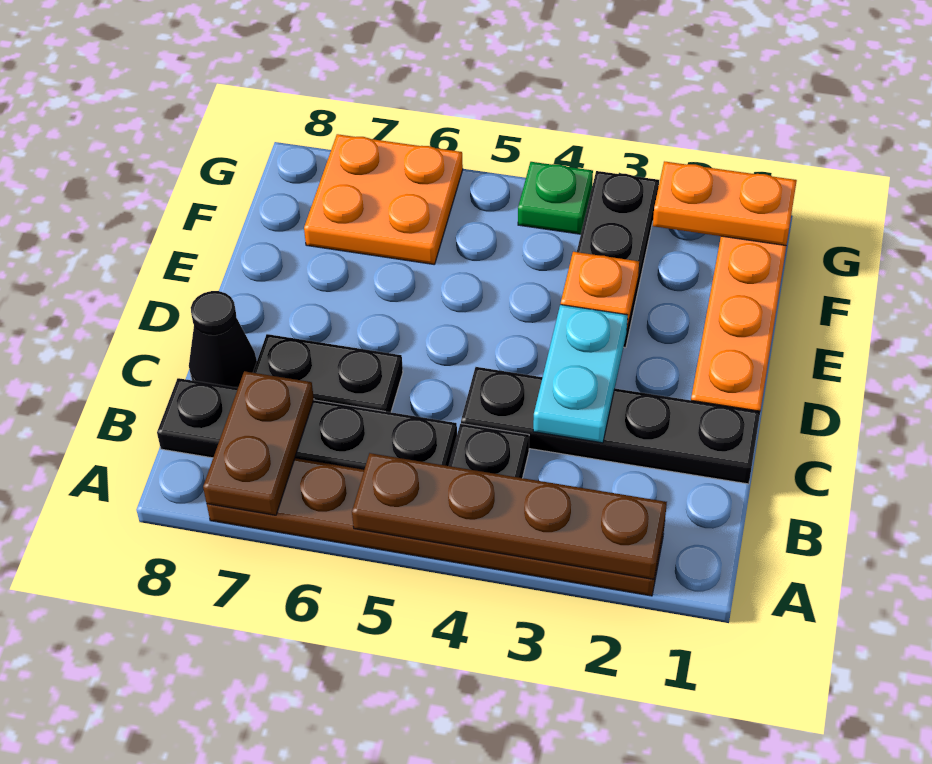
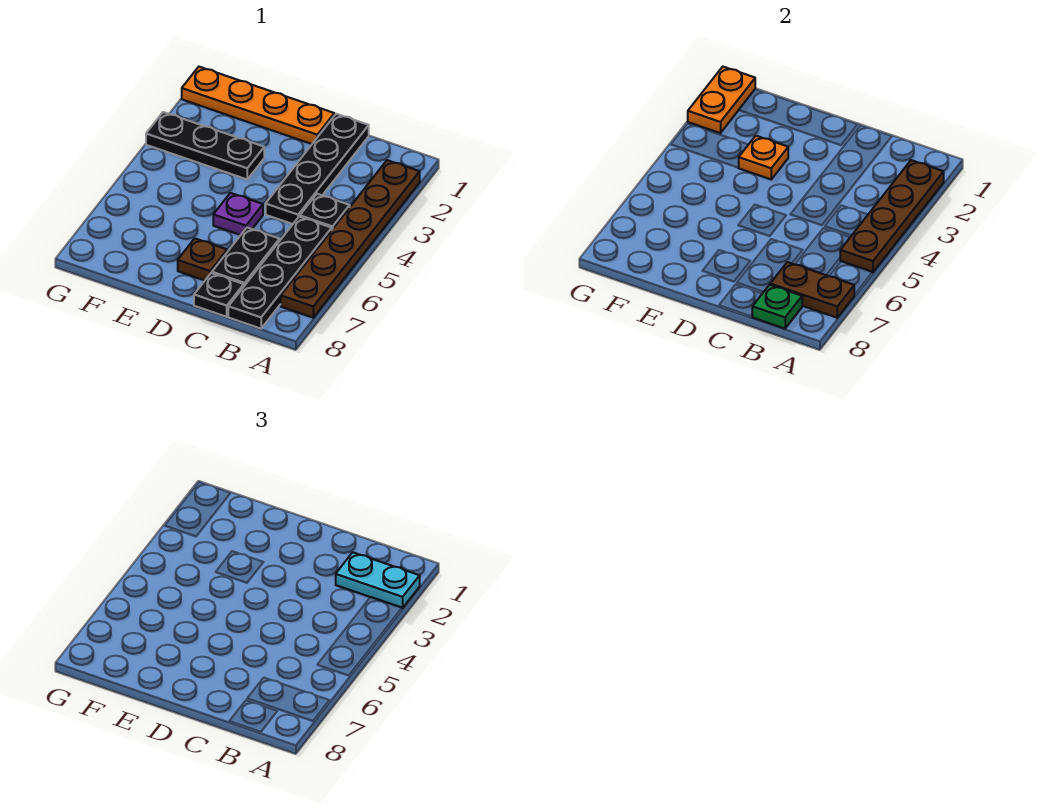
cyan plate C3:D3 level 2 -> cyan plate A2:B2 level 3
black cone C8 level 1 -> black plate C8 level 1
none -> purple plate D5 level 1
none -> brown plate D7 level 1
orange plate F6:G7 level 1 -> none
green plate G4 level 1 -> green plate B8 level 2

